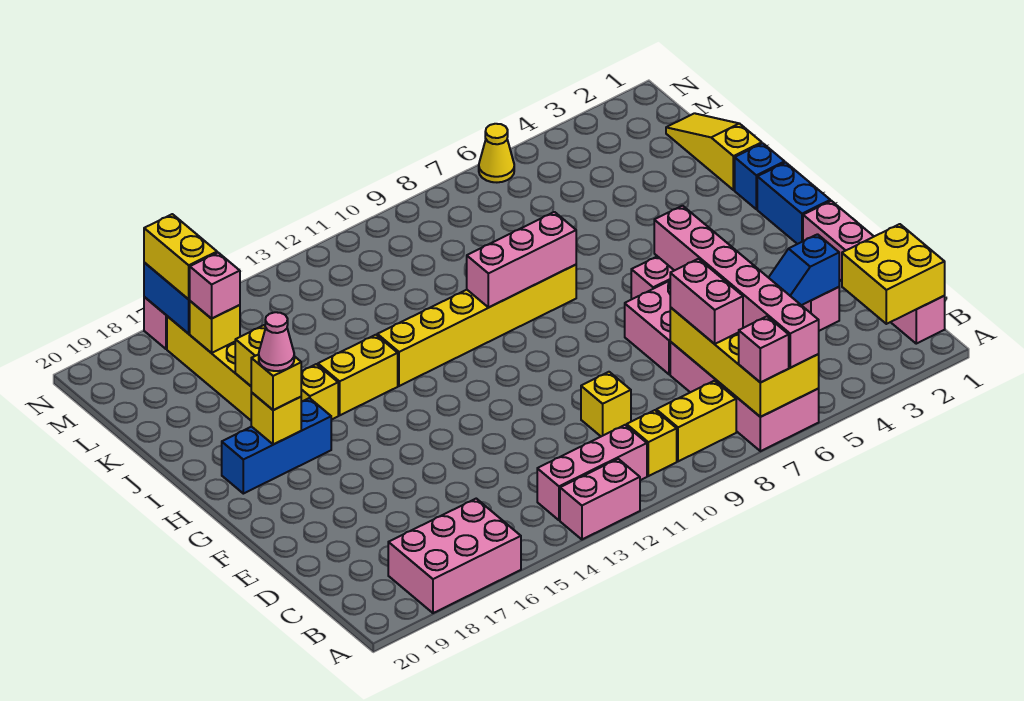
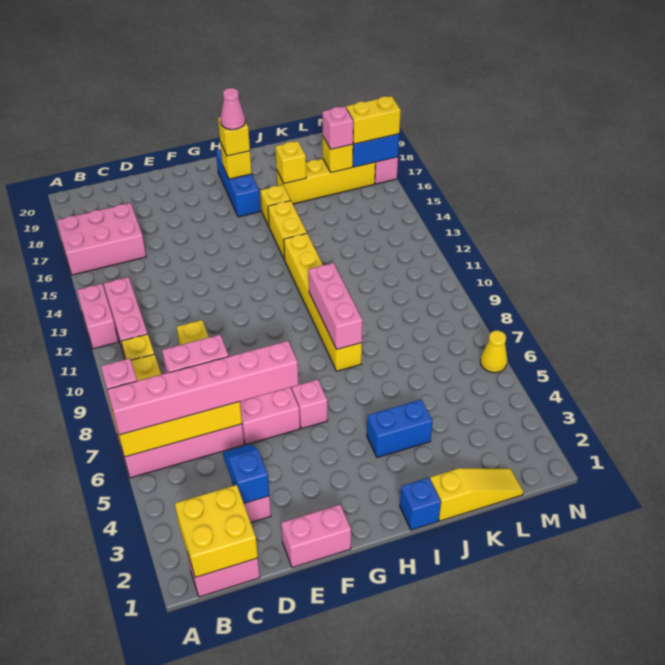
pink brick A16:B18 level 1 -> pink brick A16:C17 level 1
blue brick G1:H1 level 1 -> blue brick I4:J4 level 1

